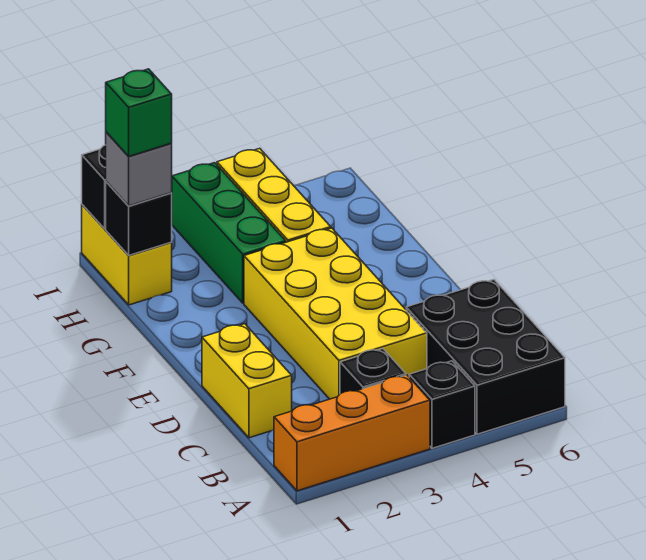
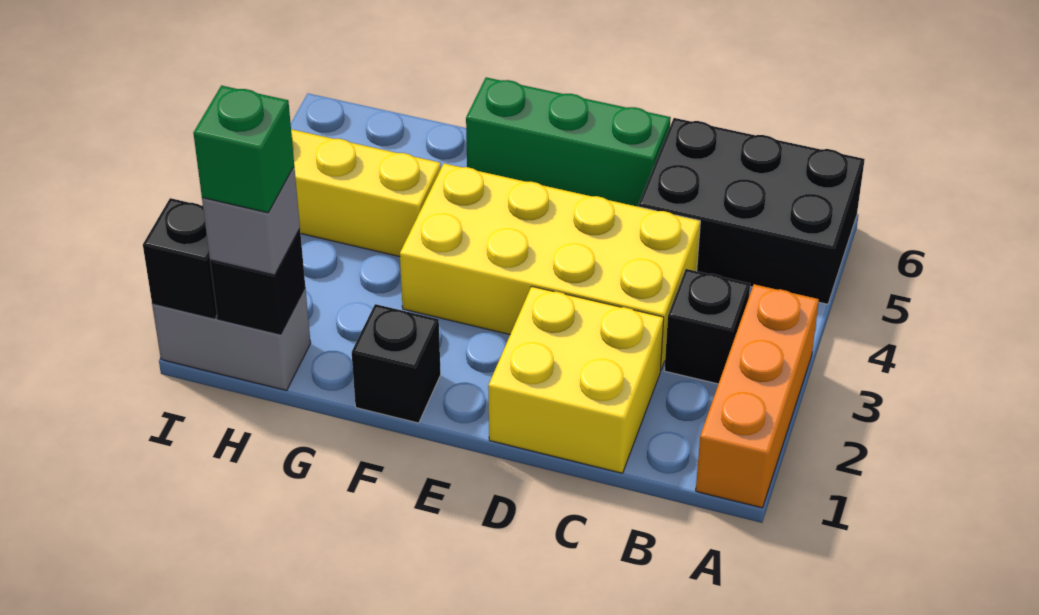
black brick A4 level 1 -> black brick F1 level 1
yellow brick C1:D1 level 1 -> yellow brick C1:D2 level 1
green brick G3:I3 level 1 -> green brick D6:F6 level 1
yellow brick H1:I1 level 1 -> grey brick H1:I1 level 1

